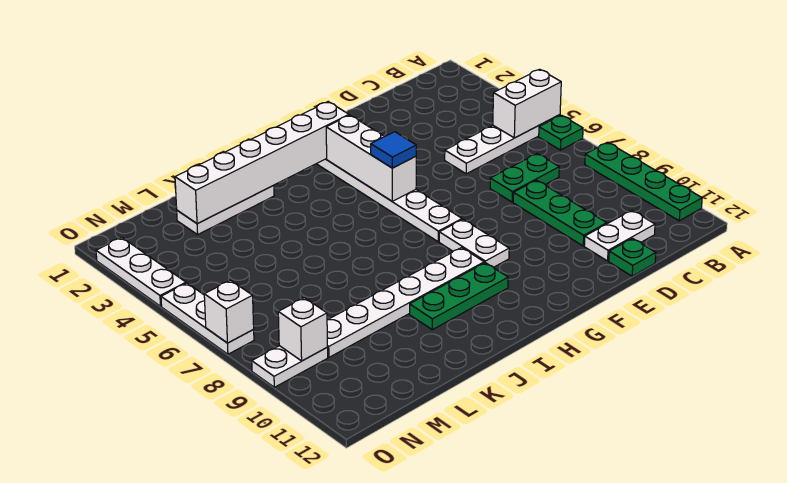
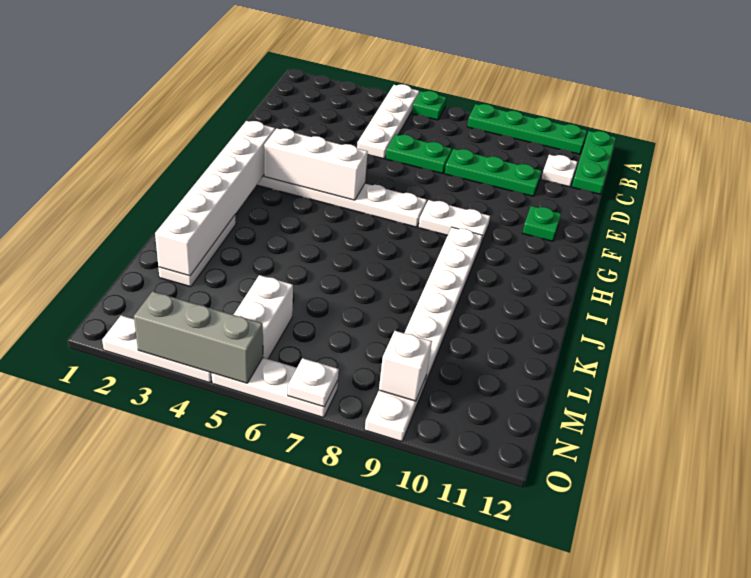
white brick A5:B5 level 2 -> white brick M5:N5 level 1
green plate C7:D7 level 1 -> green plate D6:D7 level 1
white plate C11:D11 level 1 -> white plate C11 level 1
green plate D12 level 1 -> green plate F11 level 1
blue tile G5 level 3 -> none
green plate H10:J10 level 1 -> green plate A12:C12 level 1
none -> grey brick O3:O5 level 2
white brick O7 level 2 -> white plate O7 level 2

